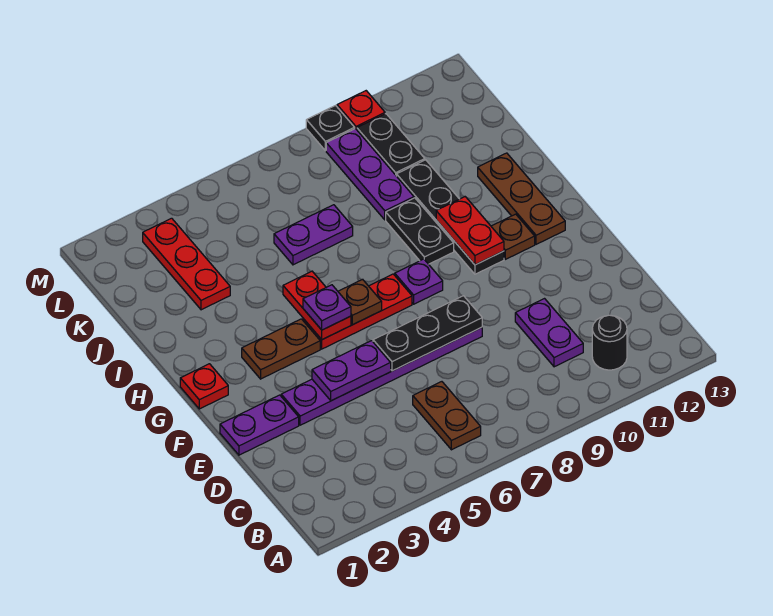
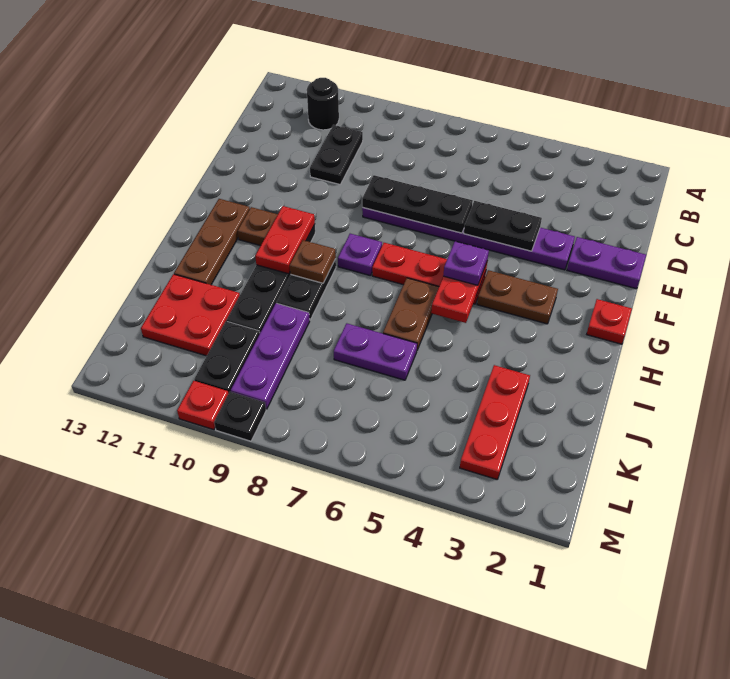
brown plate B6:C6 level 1 -> brown plate H6:I6 level 1
purple plate C10:D10 level 1 -> black plate C10:D10 level 1
purple plate E4:E5 level 2 -> black plate E4:E5 level 2
brown plate G6 level 2 -> brown plate H9 level 2
none -> red plate J11:K12 level 1

